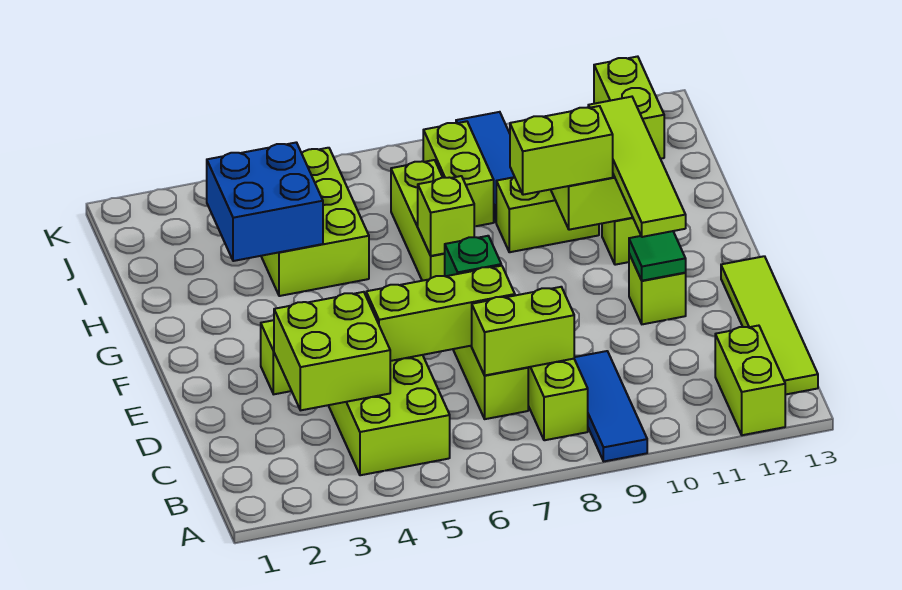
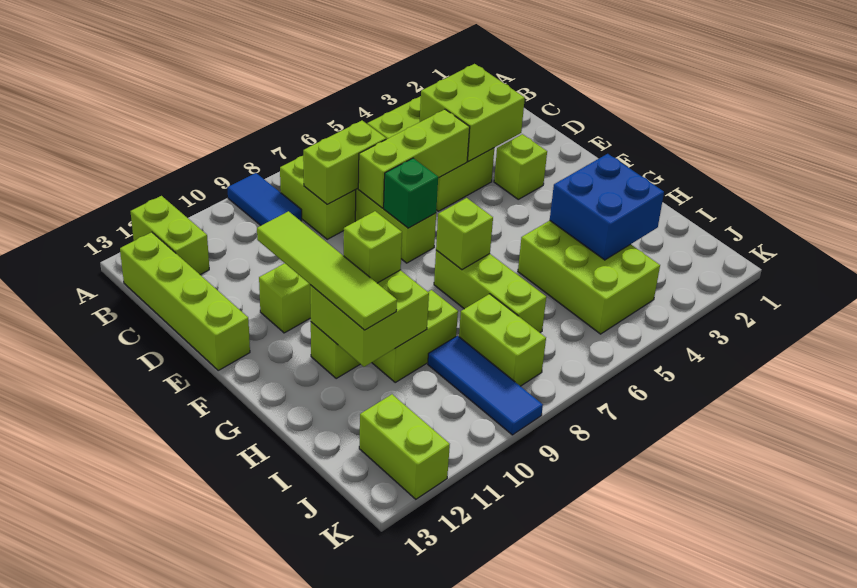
blue tile A9:C9 level 1 -> blue tile A9:B9 level 1
lime tile B13:E13 level 1 -> lime brick B13:E13 level 1
green tile E11 level 2 -> none
lime brick G9:G10 level 3 -> lime brick G10 level 3

